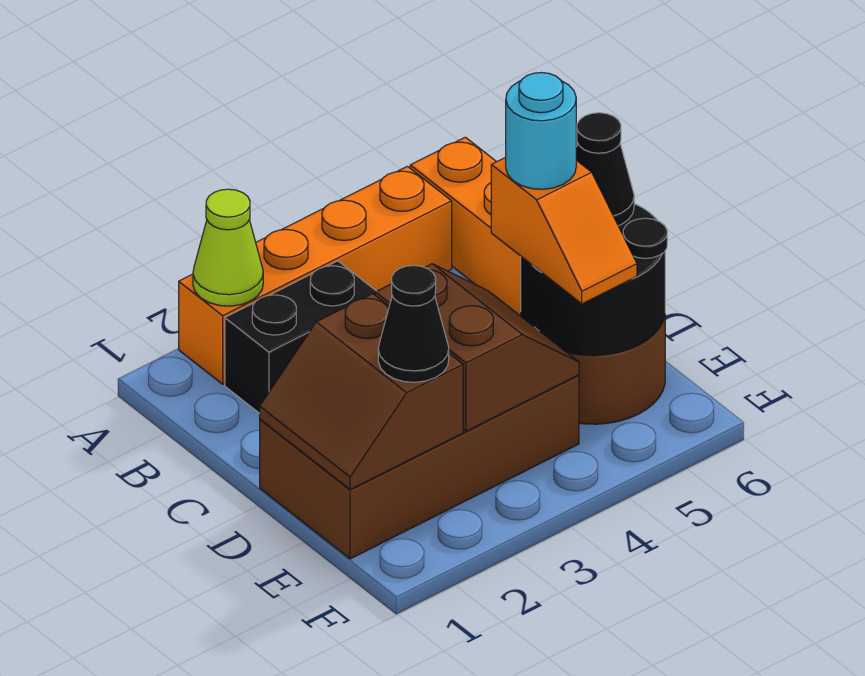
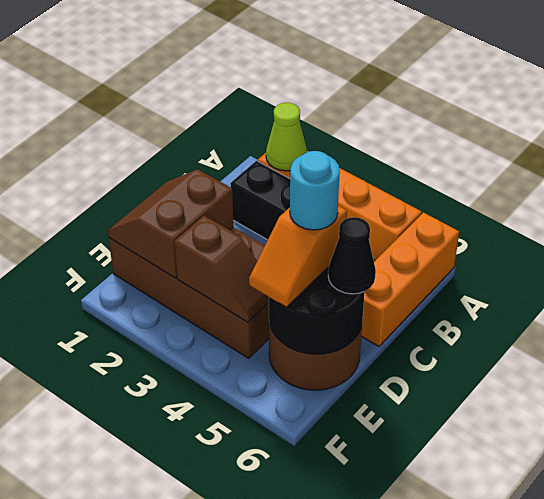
brown slope D3:E4 level 2 top 3 -> brown slope E3:E4 level 2 top 3
black cone E2 level 3 -> none

